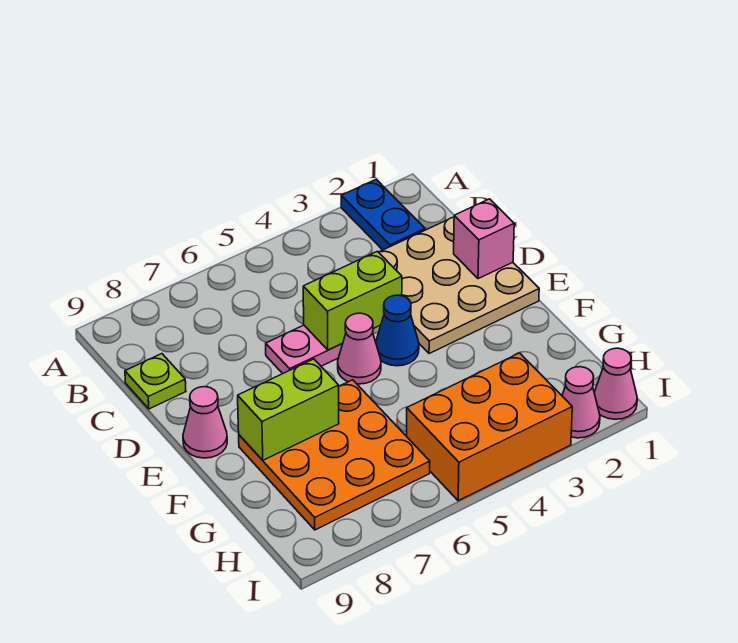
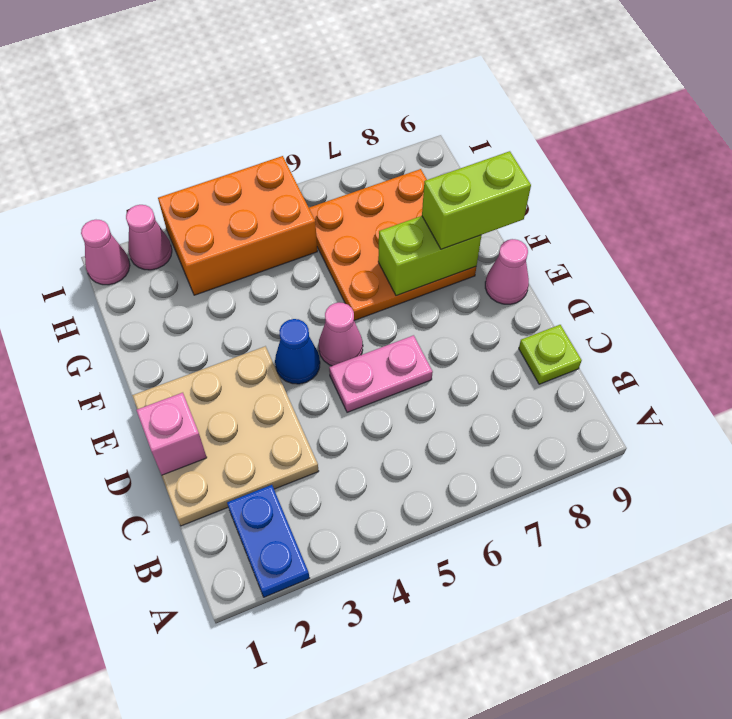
lime brick D4:D5 level 2 -> lime brick F8:F9 level 3

